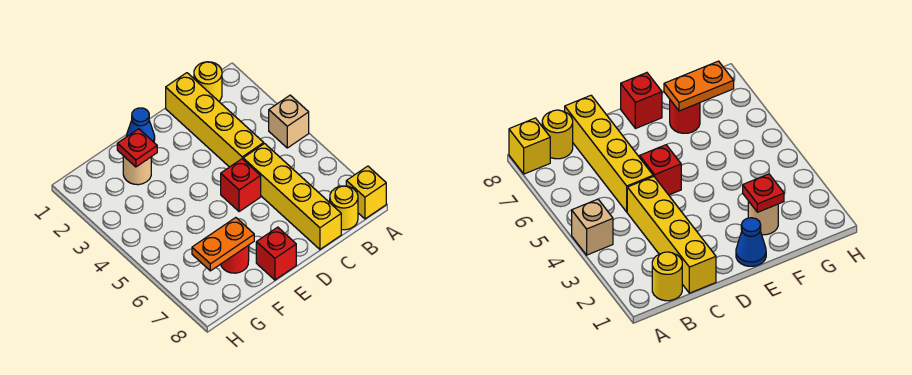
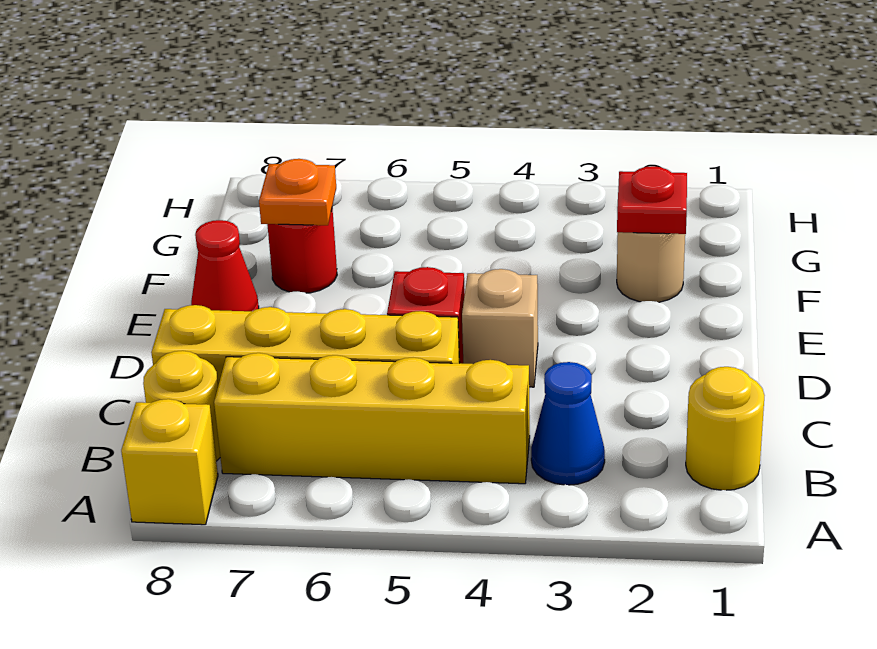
tan brick A4 level 1 -> tan brick D4 level 1
yellow brick C1:C4 level 1 -> yellow brick B4:B7 level 1
blue cone E1 level 1 -> blue cone B3 level 1
red brick E8 level 1 -> red cone E8 level 1
orange plate F7:G7 level 2 -> orange plate F7 level 2

